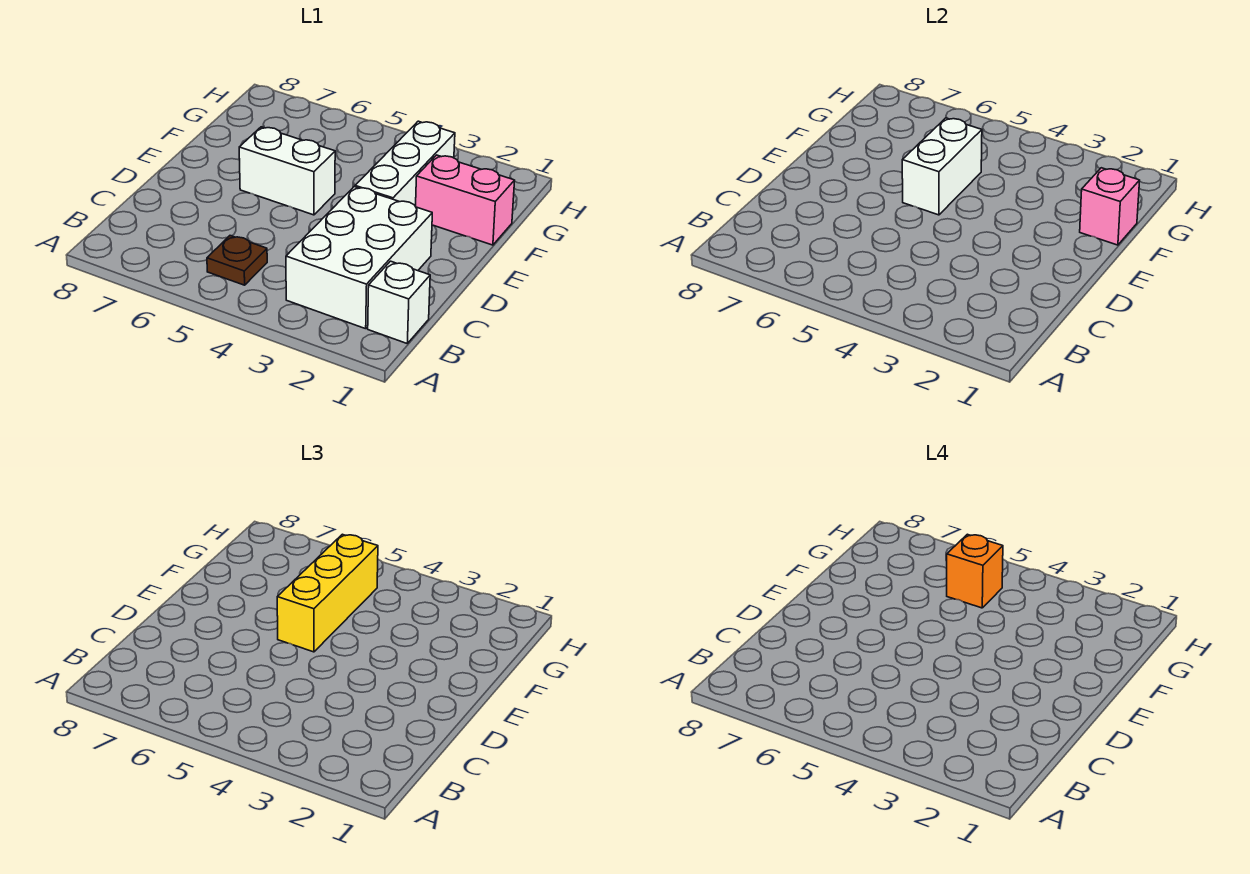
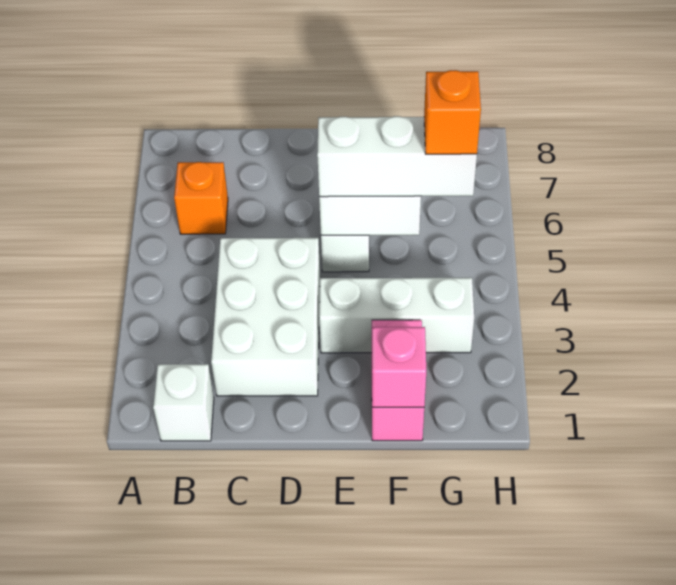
white brick B2:D3 level 1 -> white brick C2:D4 level 1
brown plate B5 level 1 -> none
none -> orange brick B6 level 1
yellow brick E5:G5 level 3 -> white brick E5:G5 level 3

